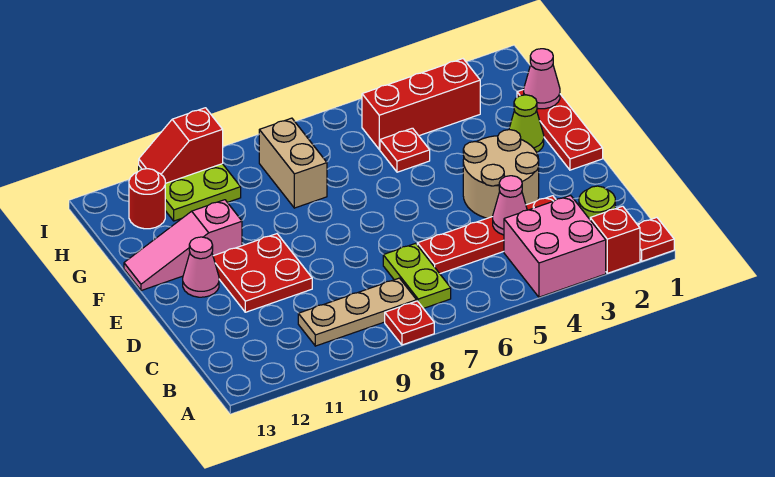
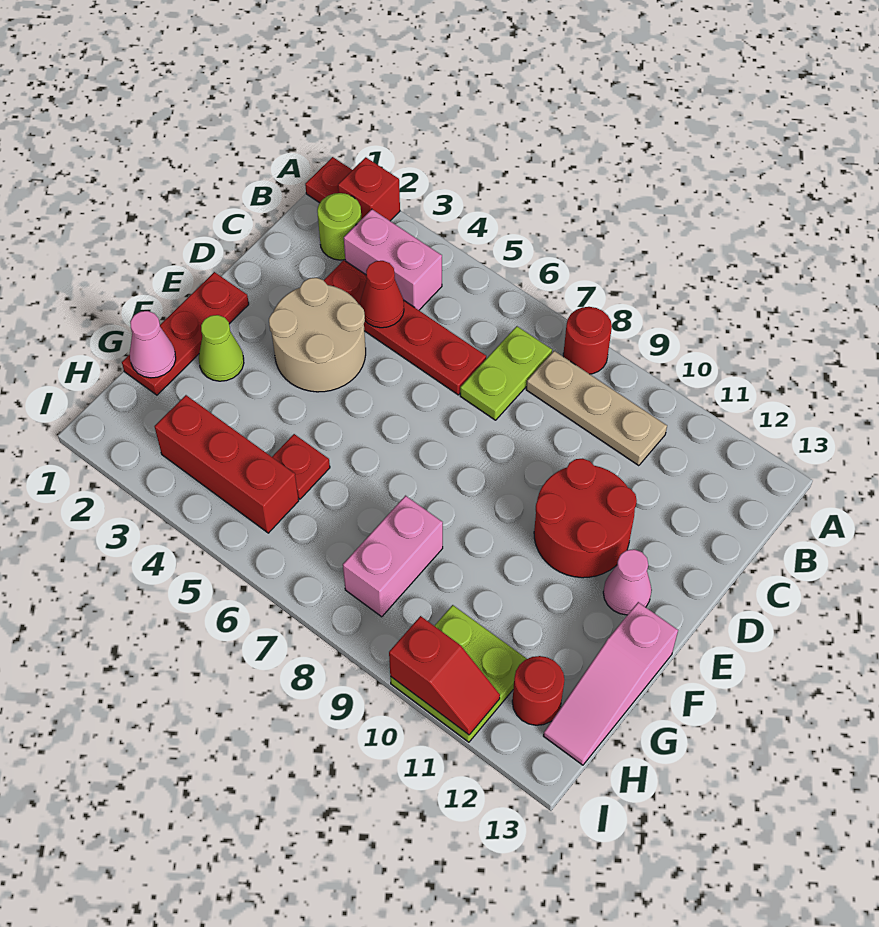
pink brick A3:B4 level 1 -> pink brick B3:B4 level 1
red plate A8 level 1 -> red round brick A8 level 1
pink cone C4 level 2 -> red cone C4 level 2
red plate D10:E11 level 1 -> red round brick D10:E11 level 1
pink slope F11:F13 level 1 top 11 -> pink slope F13:H13 level 1 top F
tan brick G8:H8 level 1 -> pink brick G8:H8 level 1

